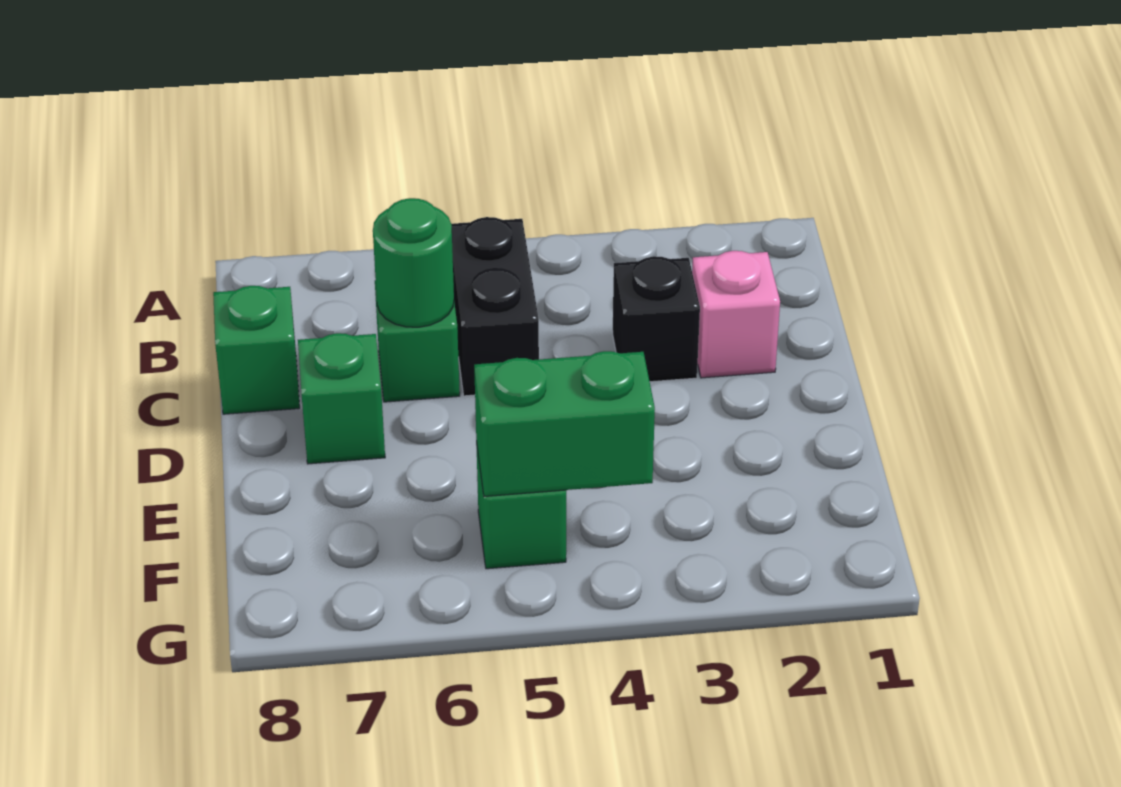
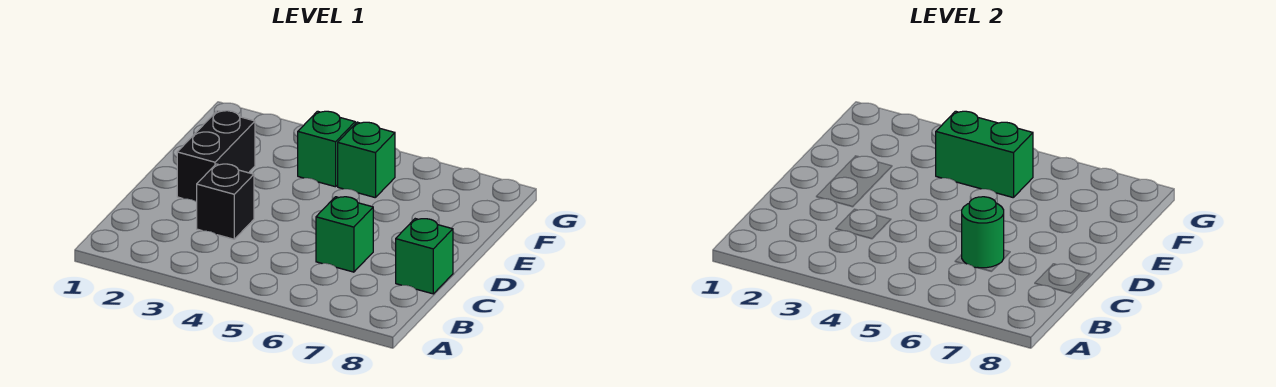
black brick B5:C5 level 1 -> black brick D2:E2 level 1
pink brick C2 level 1 -> none
green brick D7 level 1 -> green brick F4 level 1

